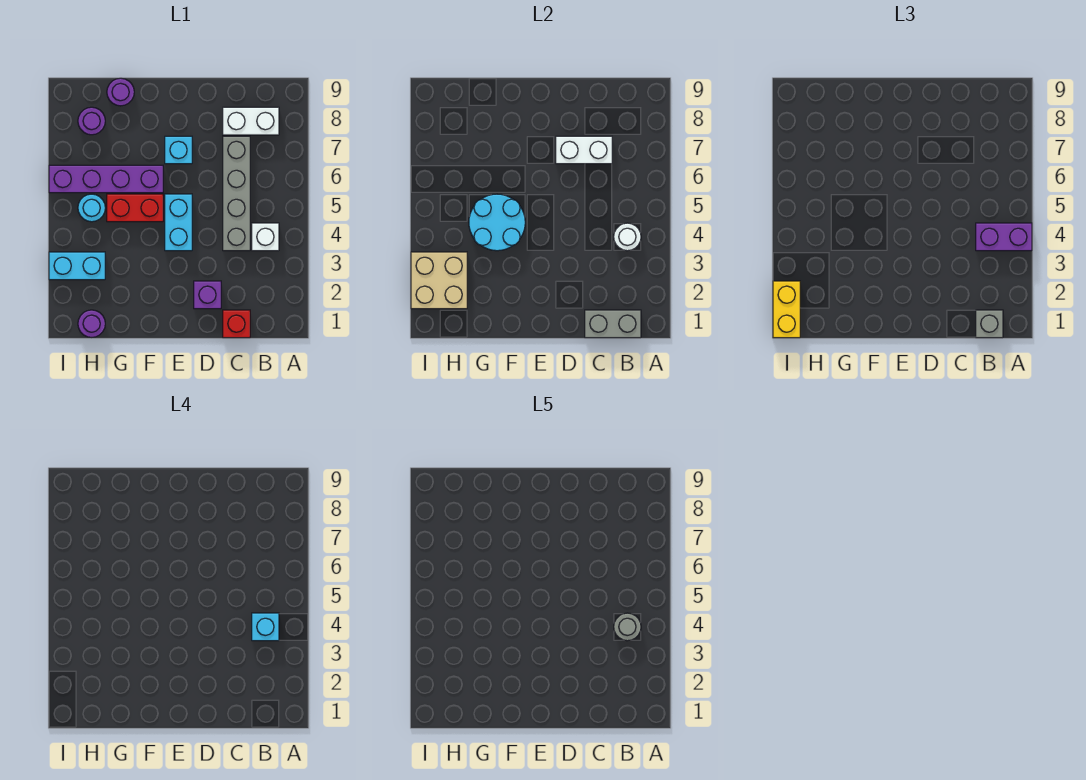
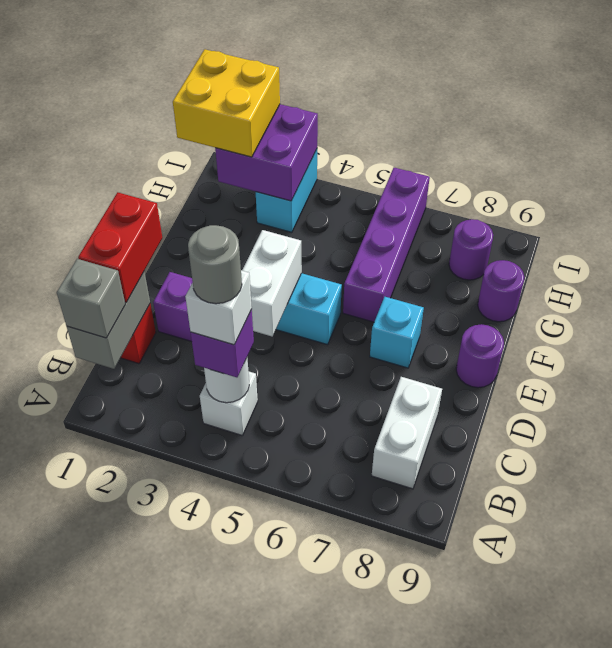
purple brick A4:B4 level 3 -> purple brick B4 level 3
cyan brick B4 level 4 -> white brick B4 level 4
grey brick C4:C7 level 1 -> none
white brick C7:D7 level 2 -> white brick D4:E4 level 2
cyan round brick F4:G5 level 2 -> none
red brick F5:G5 level 1 -> red brick C1:D1 level 3
purple round brick H1 level 1 -> purple round brick E9 level 1
tan brick H2:I3 level 2 -> purple brick H2:I3 level 2
cyan round brick H5 level 1 -> none
yellow brick I1:I2 level 3 -> yellow brick H1:I2 level 3

